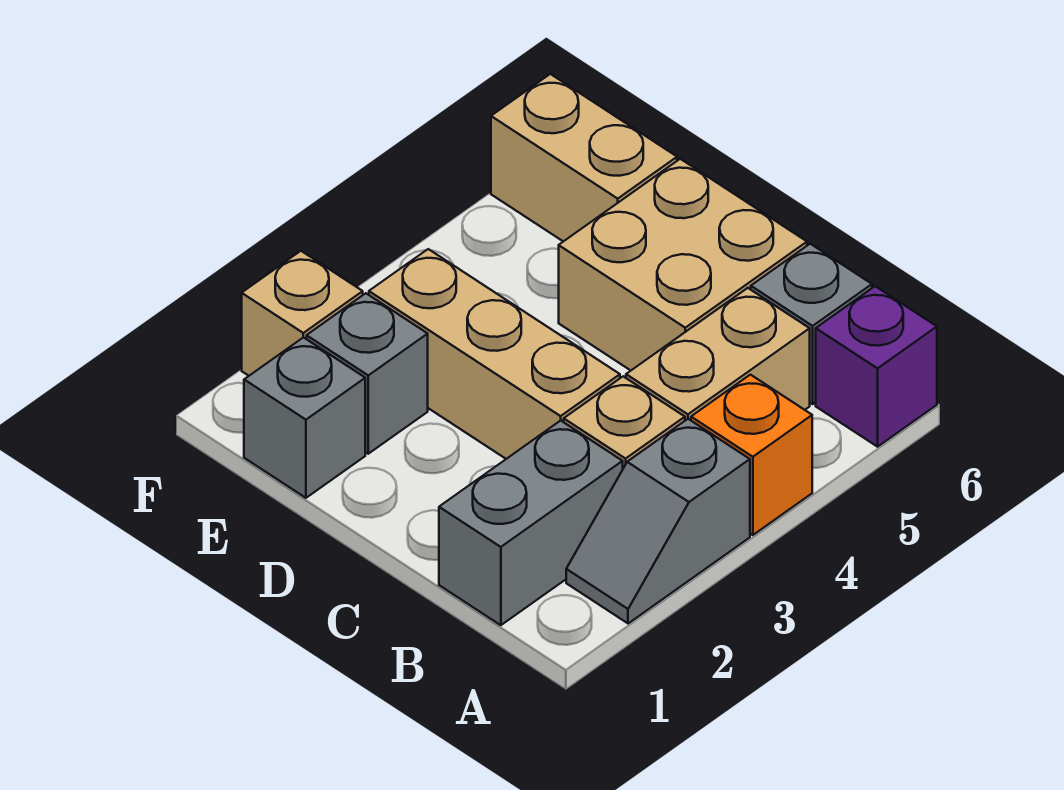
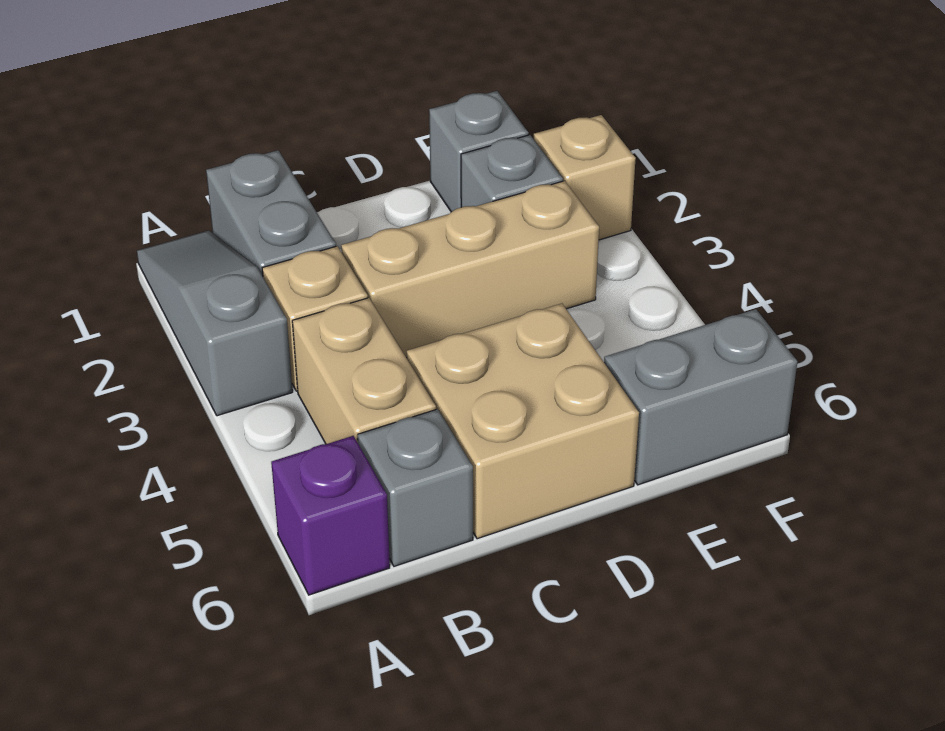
grey slope A2:A3 level 1 top 3 -> grey slope A1:A3 level 1 top 3
orange brick A4 level 1 -> none
tan brick E6:F6 level 1 -> grey brick E6:F6 level 1

